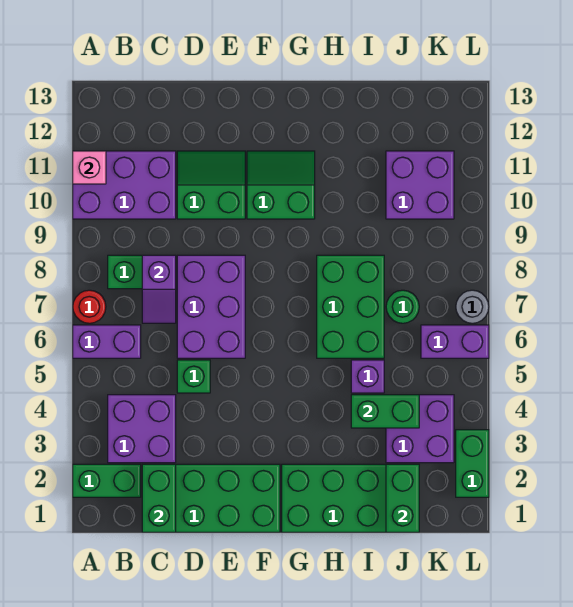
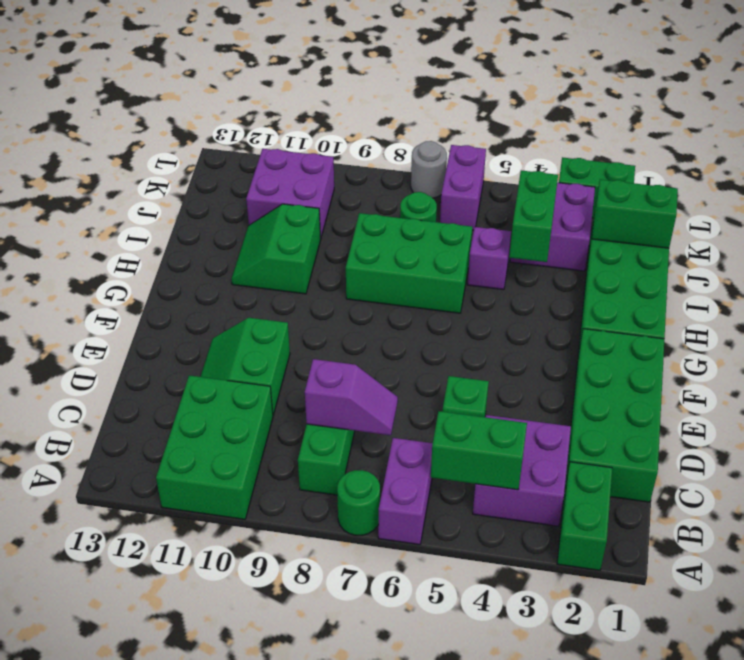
red round brick A7 level 1 -> green round brick A7 level 1
purple brick A10:C11 level 1 -> green brick A10:C11 level 1
pink brick A11 level 2 -> none
green brick C1:C2 level 2 -> green brick B4:B5 level 2
purple brick D6:E8 level 1 -> none
green slope F10:G11 level 1 top 10 -> green slope H10:I11 level 1 top 10

